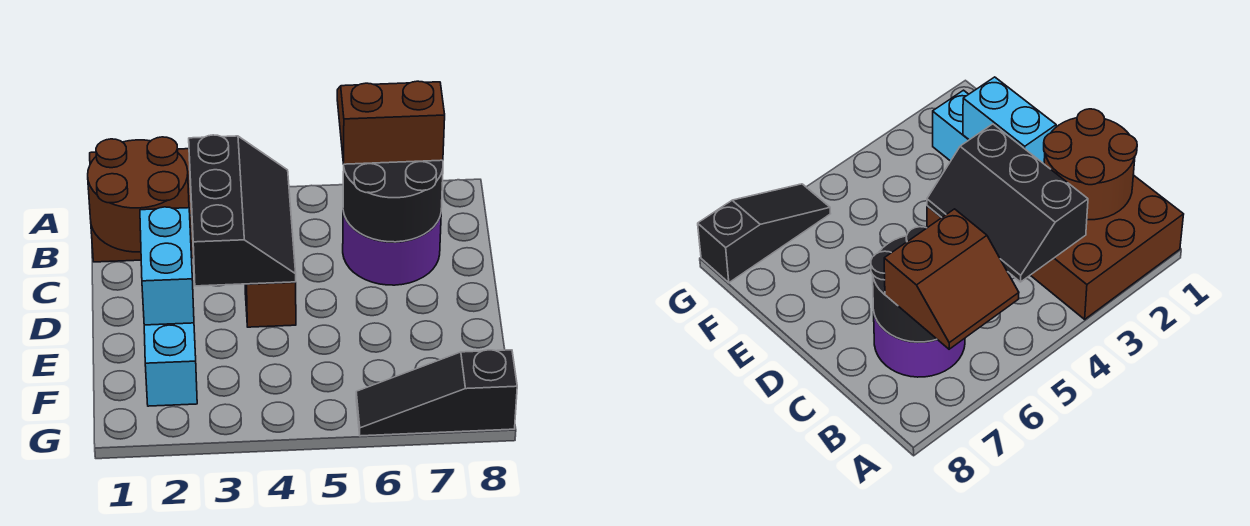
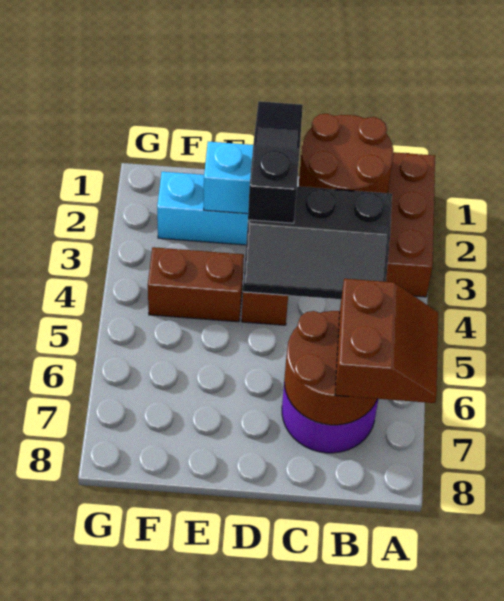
black round brick B6:C7 level 2 -> brown round brick B6:C7 level 2
none -> brown brick E4:F4 level 1
black slope G6:G8 level 1 top 8 -> black slope D1:D3 level 3 top 3

